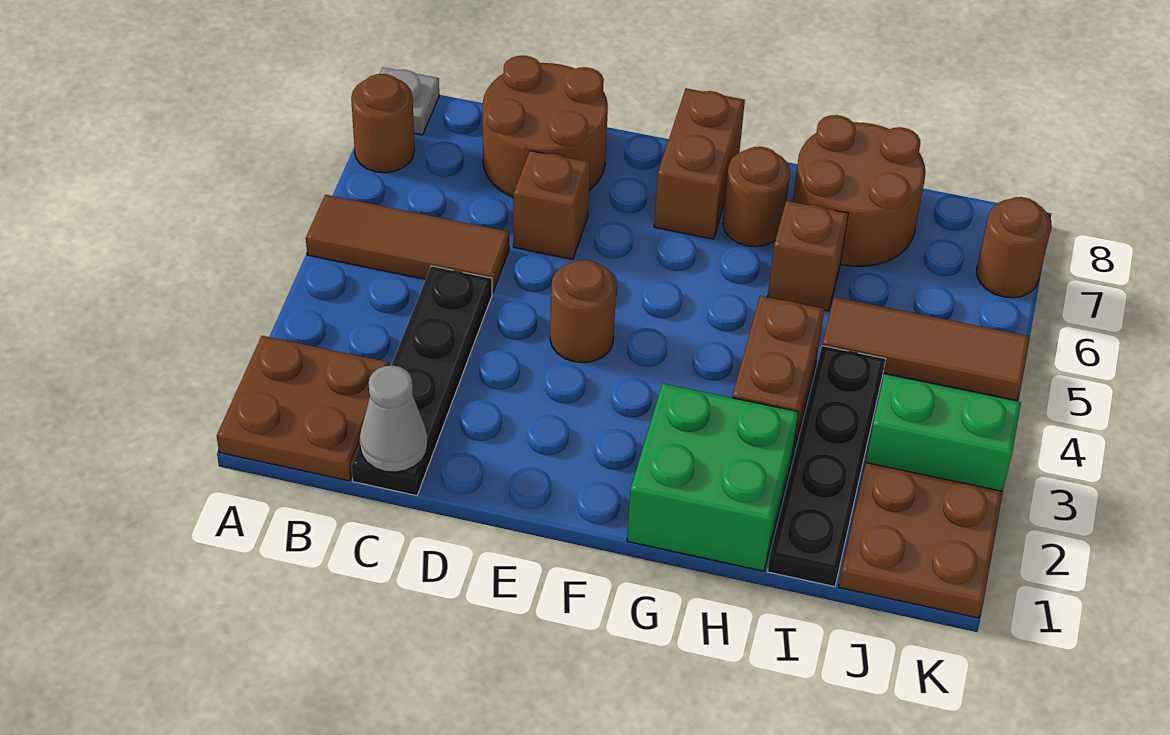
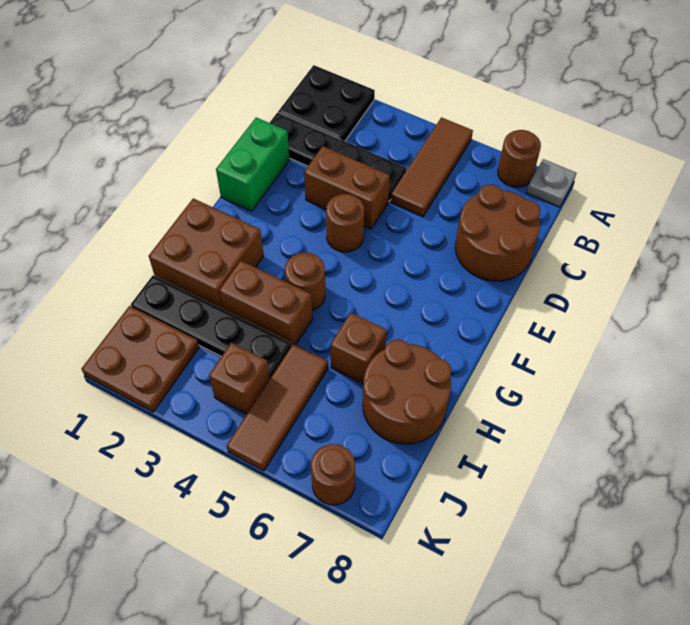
brown plate A1:B2 level 1 -> black plate A1:B2 level 1
grey cone C1 level 2 -> none
brown brick D6 level 1 -> brown brick J4 level 1
brown brick F7:F8 level 1 -> brown brick D3:D4 level 1
green brick G1:H2 level 1 -> brown brick G1:H2 level 1
brown round brick G7 level 1 -> brown round brick G4 level 1
green brick J3:K3 level 1 -> green brick D1:E1 level 1

